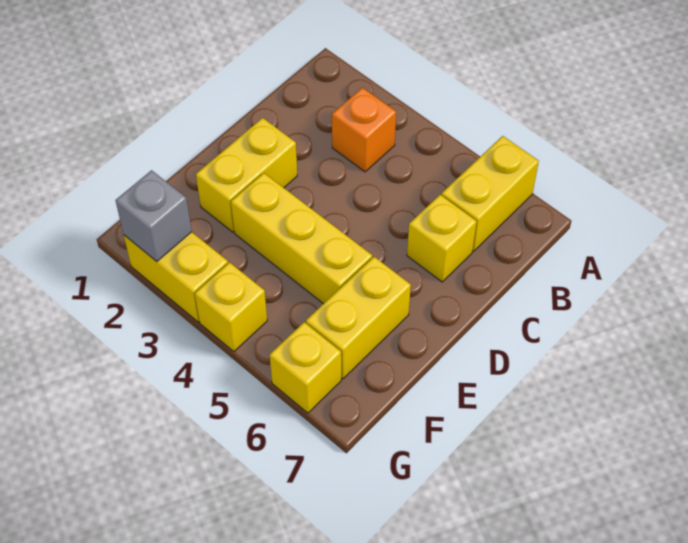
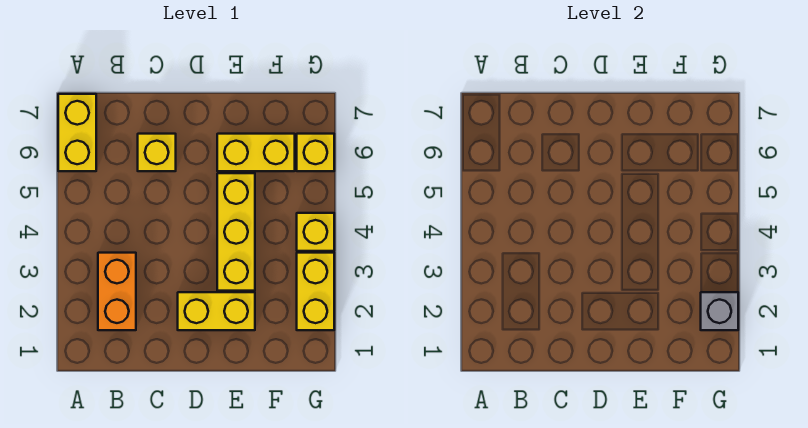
yellow brick A6:B6 level 1 -> yellow brick A6:A7 level 1
orange brick B3 level 1 -> orange brick B2:B3 level 1

